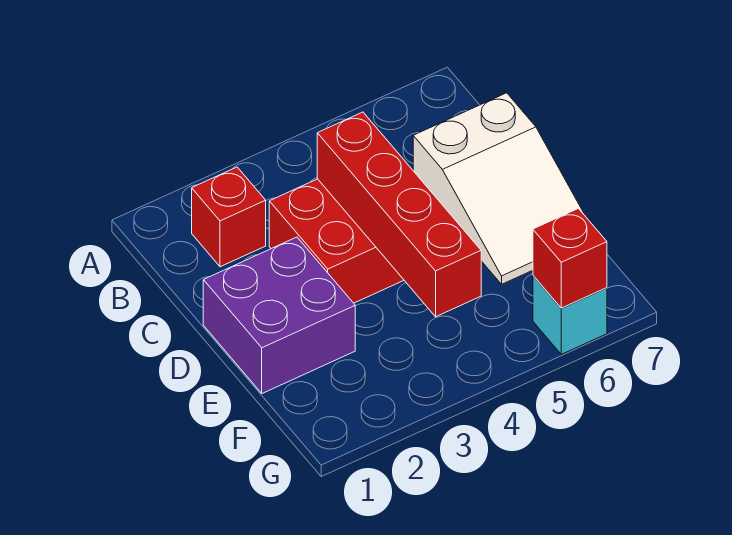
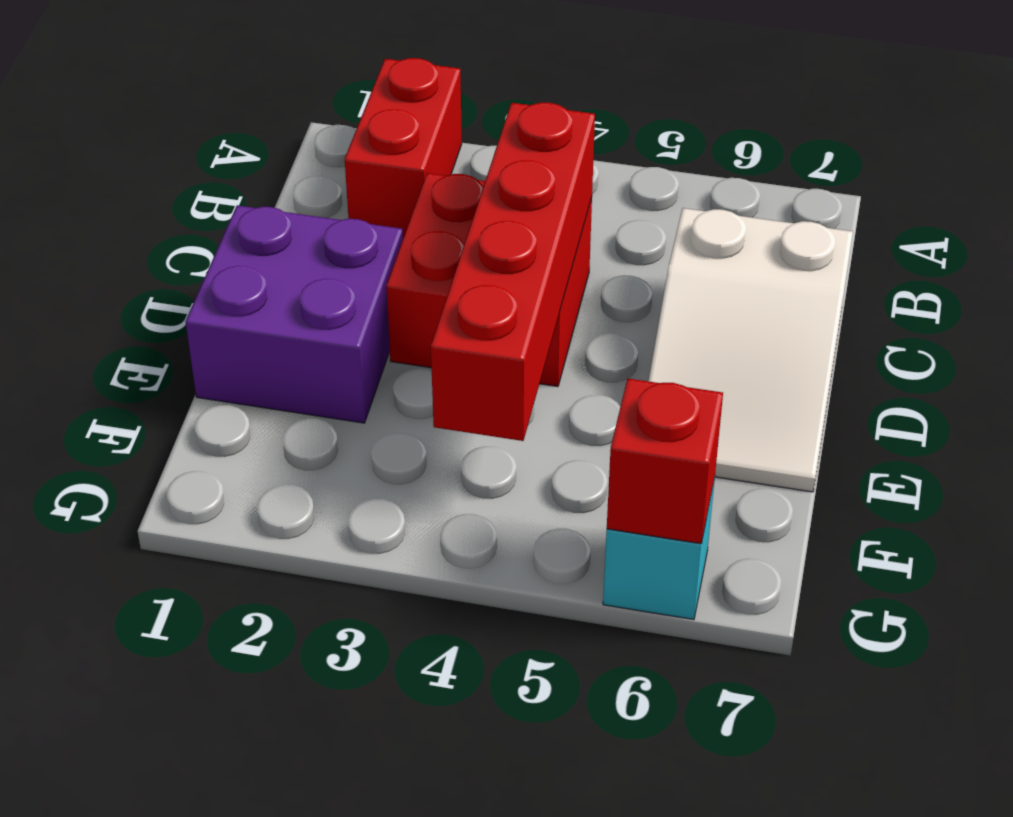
red brick B2 level 1 -> red brick A2:B2 level 1

